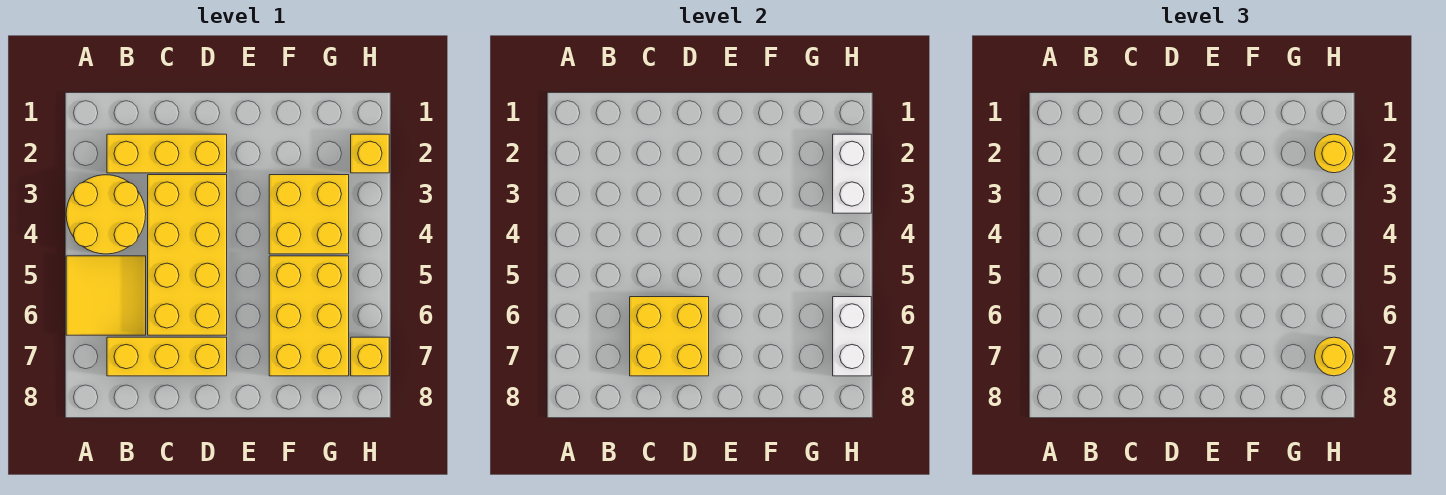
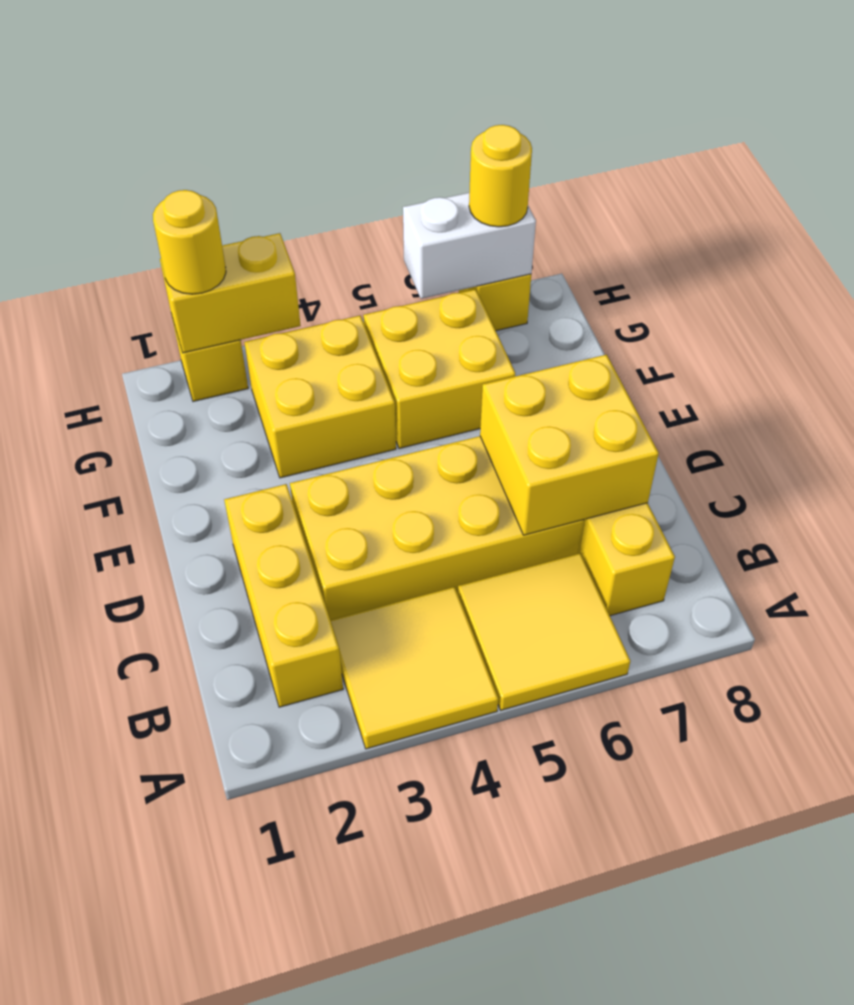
yellow round brick A3:B4 level 1 -> yellow tile A3:B4 level 1
yellow brick F5:G7 level 1 -> yellow brick F5:G6 level 1
white brick H2:H3 level 2 -> yellow brick H2:H3 level 2

